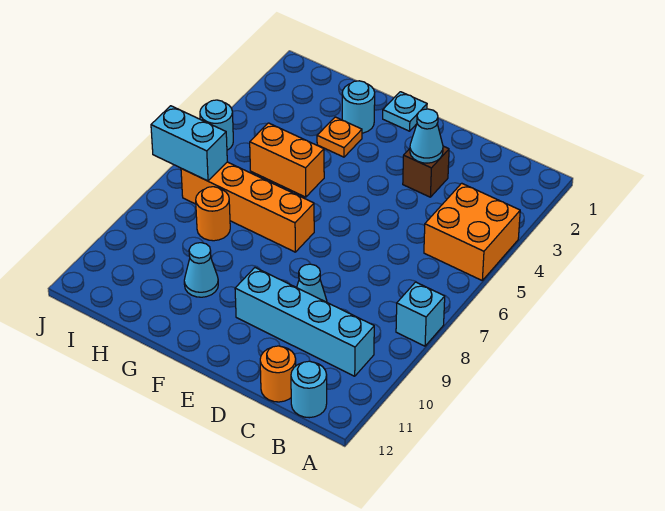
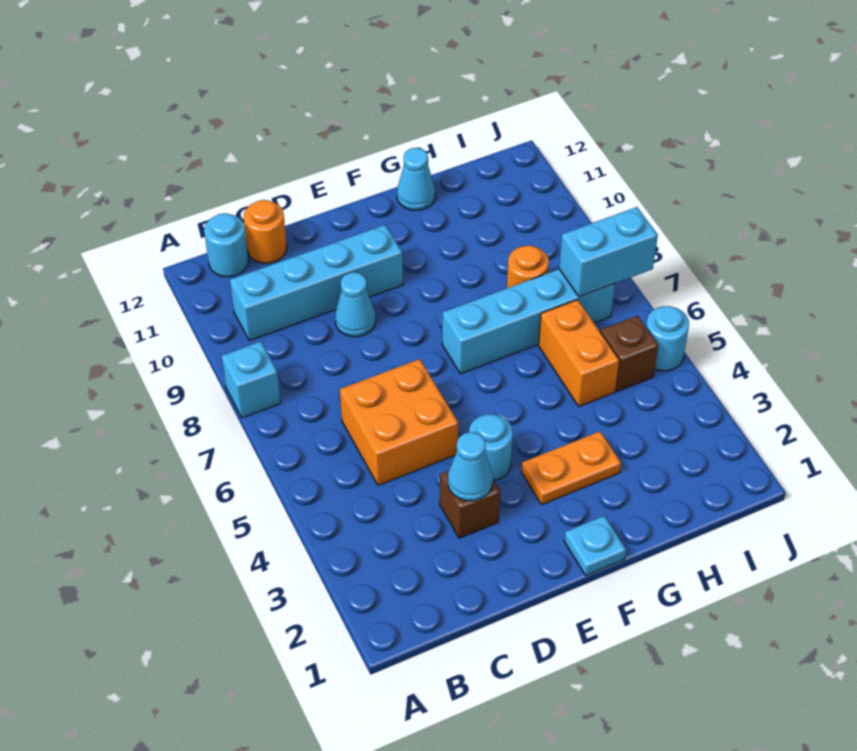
orange brick A4:B5 level 1 -> orange brick C5:D6 level 1
orange brick F7:I7 level 1 -> cyan brick F7:I7 level 1
cyan round brick G2 level 1 -> cyan round brick E4 level 1
orange plate G3 level 1 -> orange plate F3:G3 level 1
orange brick G5:H5 level 1 -> orange brick H5:H6 level 1
cyan cone G10 level 1 -> cyan cone G12 level 1
none -> brown brick I5 level 1

